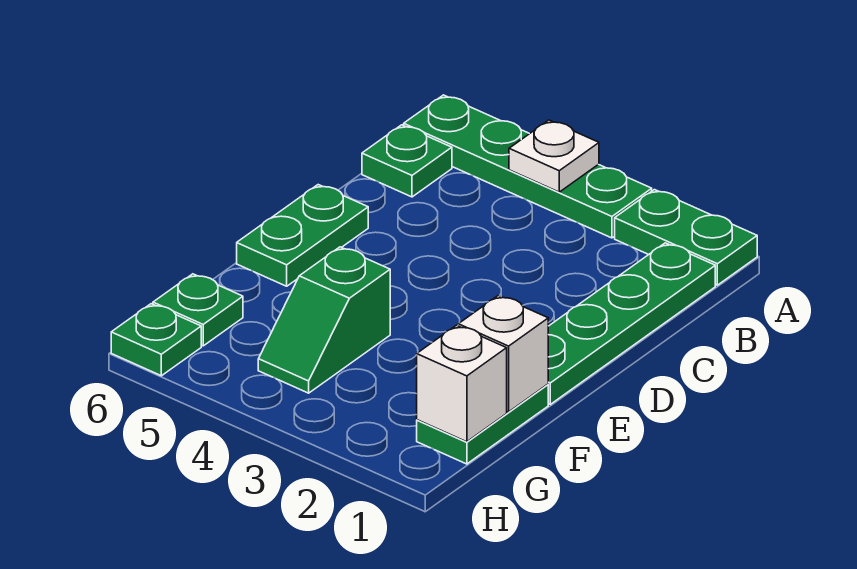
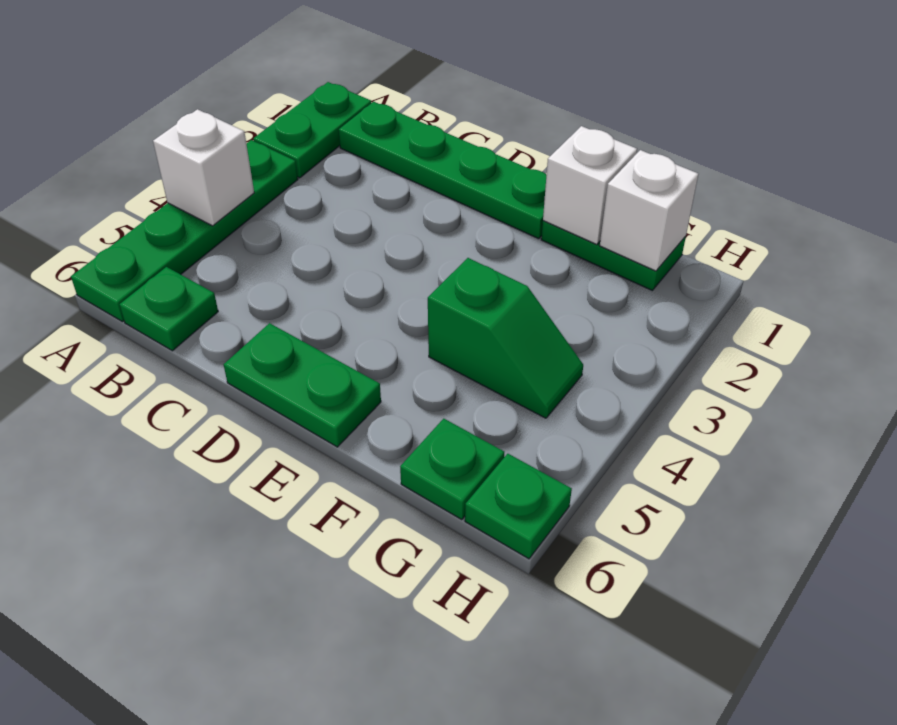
white plate A4 level 2 -> white brick A4 level 2

